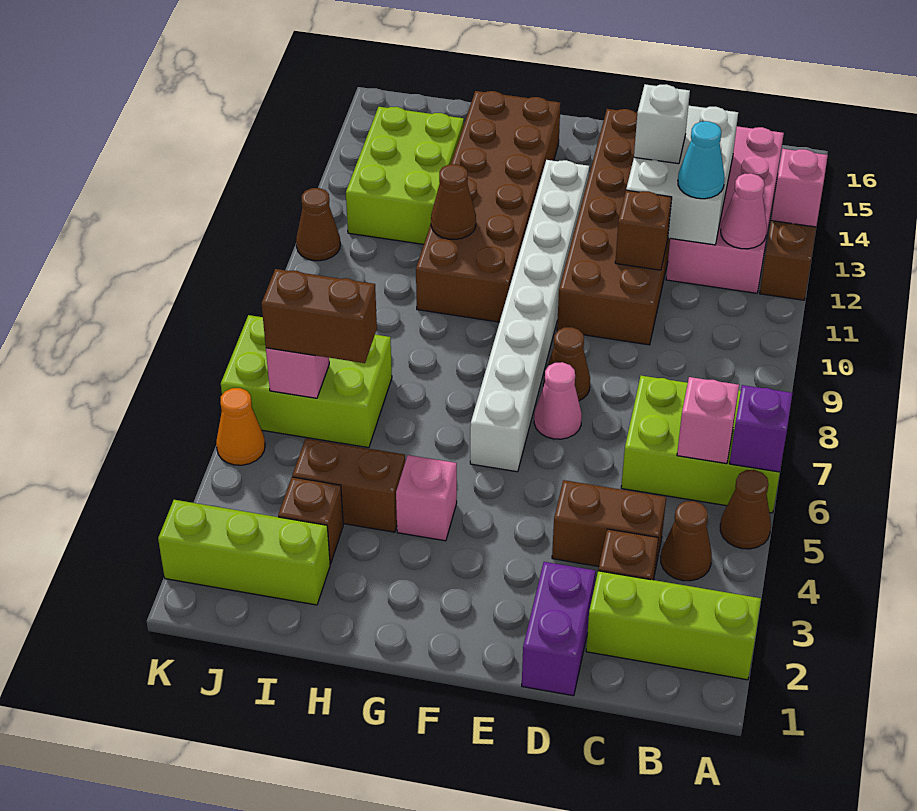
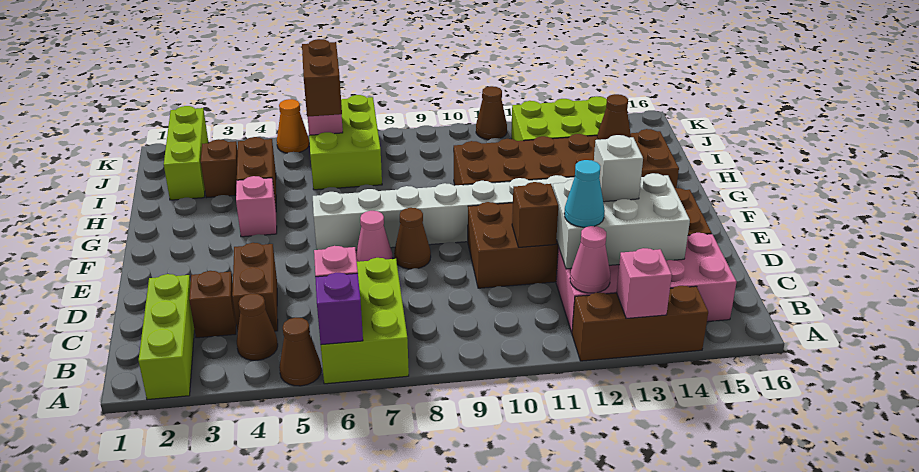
purple brick D1:D2 level 1 -> none
brown cone H11 level 2 -> brown cone H14 level 2

